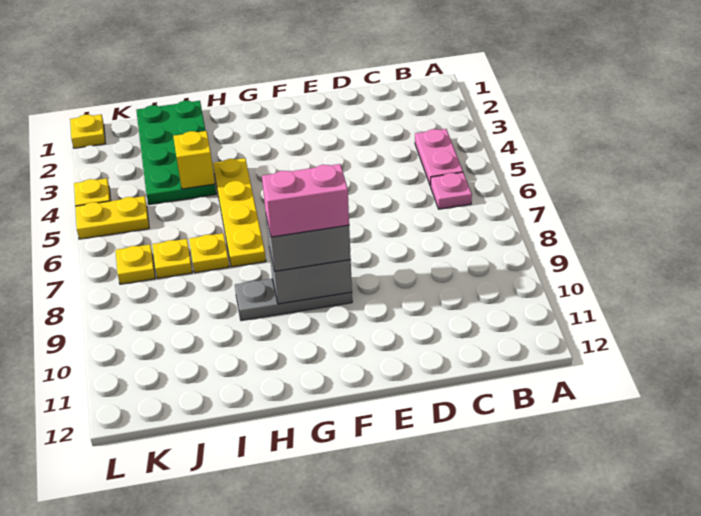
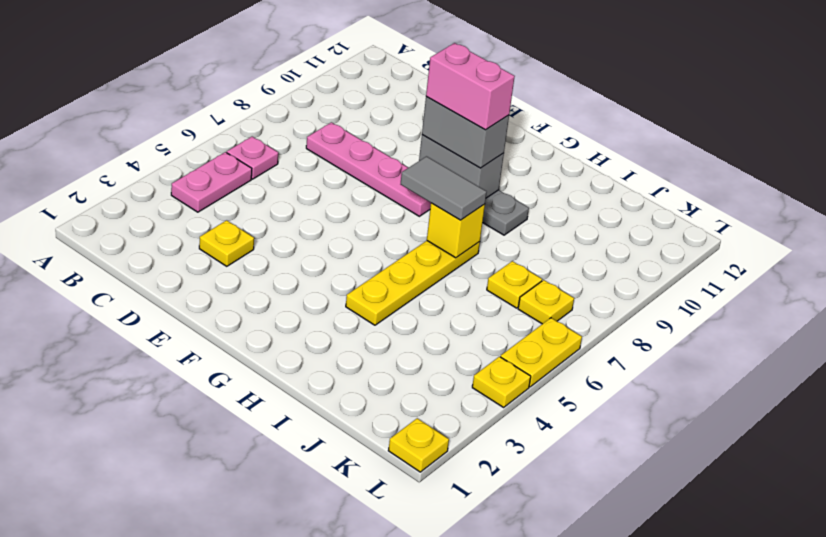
none -> pink plate C8:F8 level 1
none -> grey tile G7:H7 level 3
green plate I1:J4 level 1 -> none
yellow brick I4 level 2 -> yellow brick H7 level 2
yellow plate I7 level 1 -> yellow plate D3 level 1
yellow plate K5:L5 level 1 -> yellow plate L5:L6 level 1

